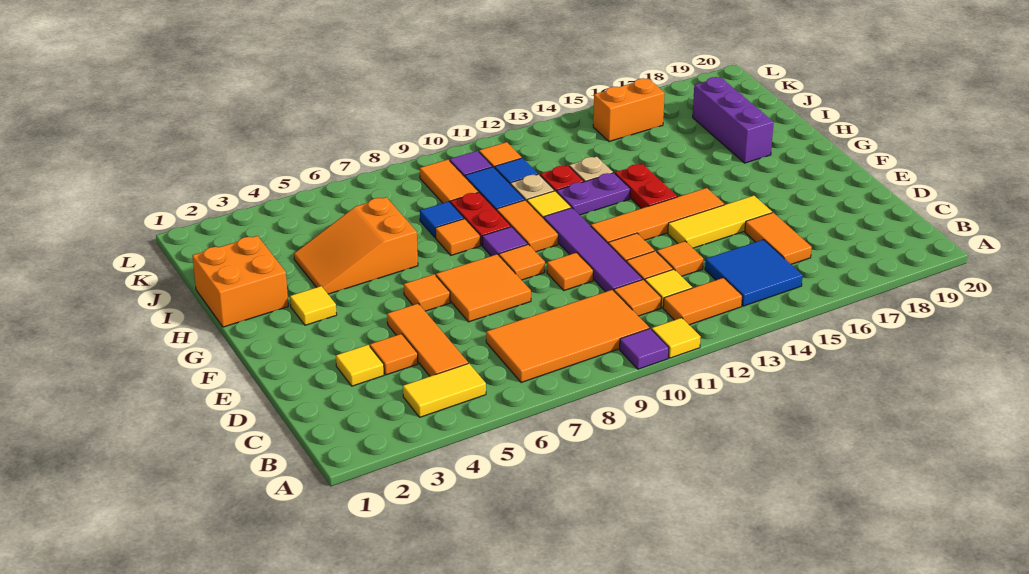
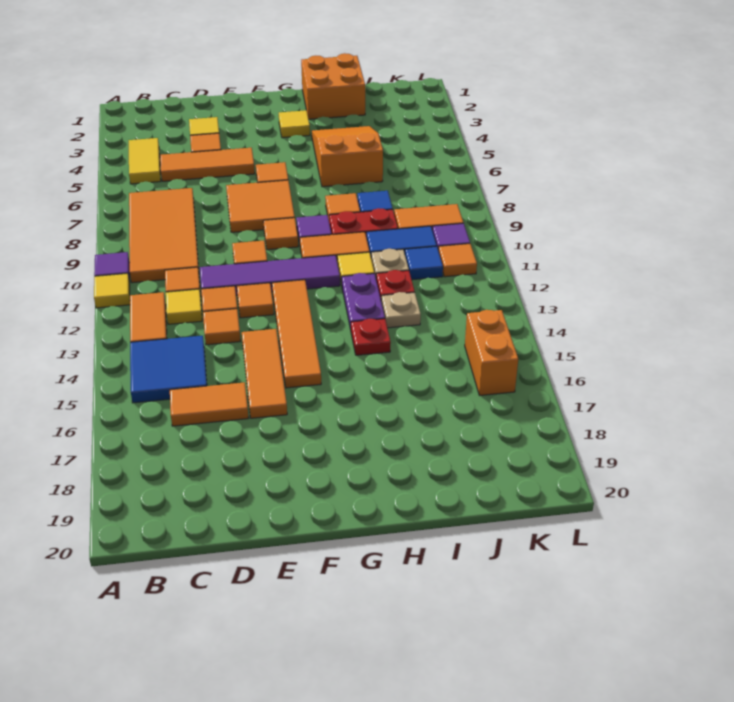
yellow tile E14:E16 level 1 -> orange tile E14:E16 level 1
red plate G14:H14 level 1 -> red plate H14 level 1
purple brick H18:J18 level 1 -> none

